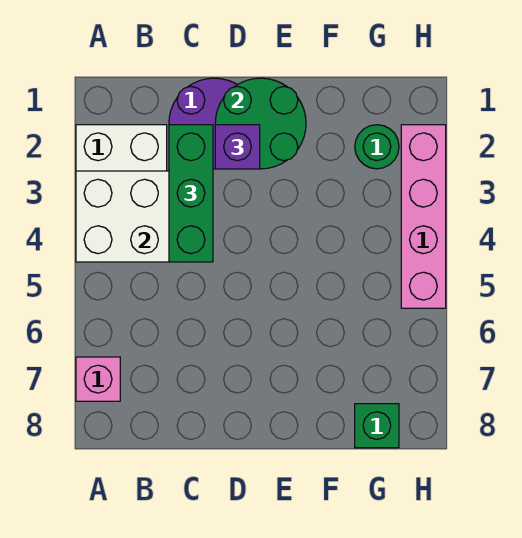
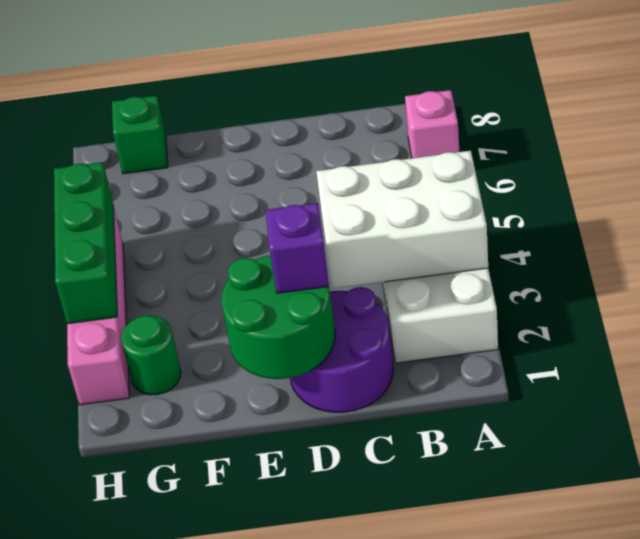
green brick C2:C4 level 3 -> green brick H3:H5 level 2

